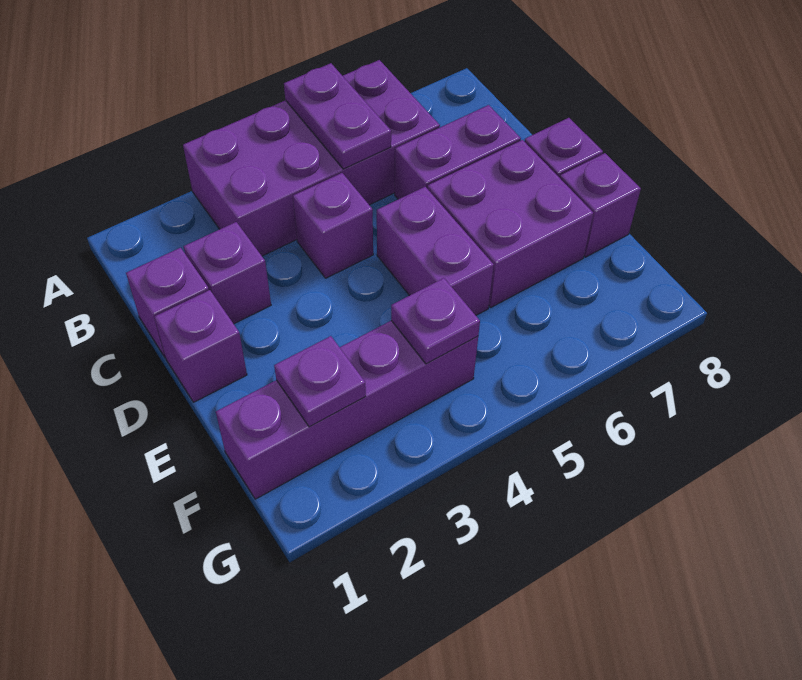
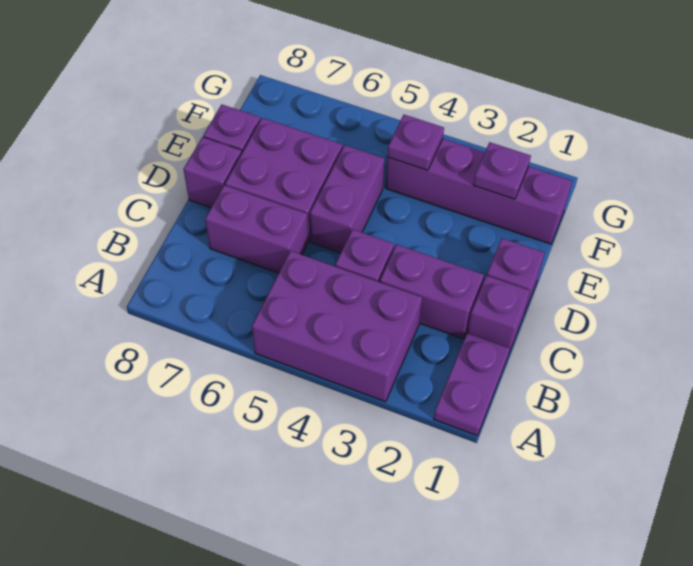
purple brick A3:B6 level 1 -> purple brick A3:B5 level 1
purple plate A5:B5 level 2 -> purple plate A1:B1 level 1
purple brick C2 level 1 -> purple brick C2:C3 level 1

